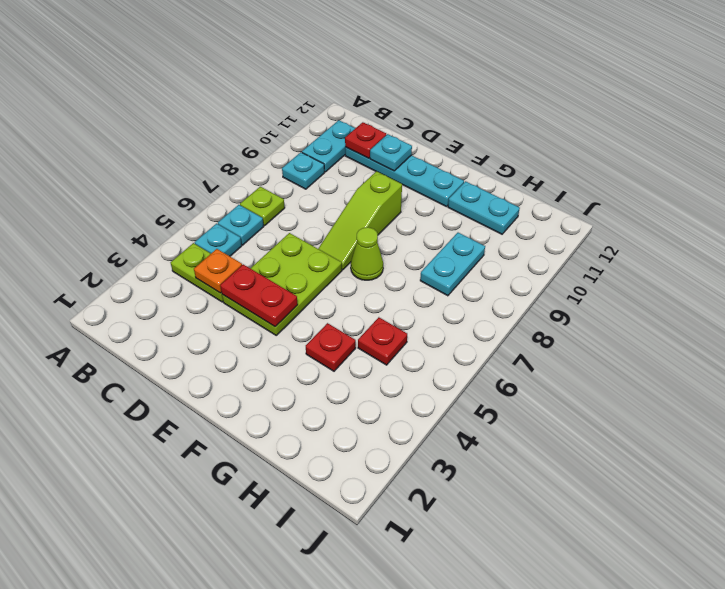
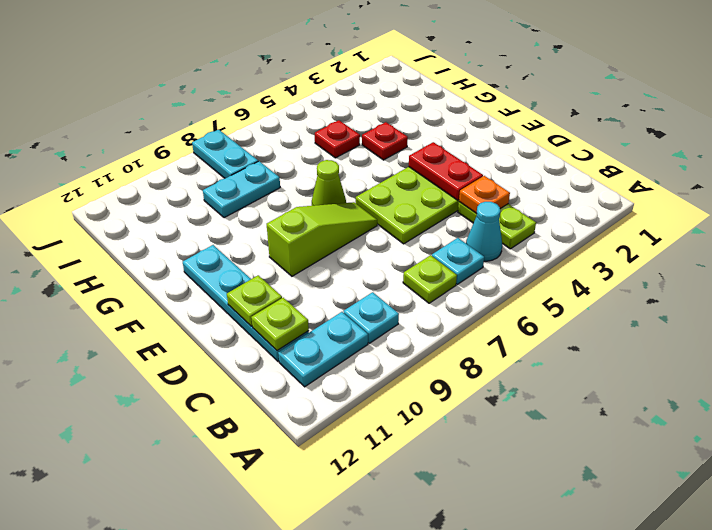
cyan plate B5 level 1 -> cyan cone B5 level 1
red plate C11 level 2 -> lime plate C11 level 2
cyan plate D11 level 2 -> lime plate D11 level 2
cyan plate G11:H11 level 1 -> cyan plate I8:J8 level 1

